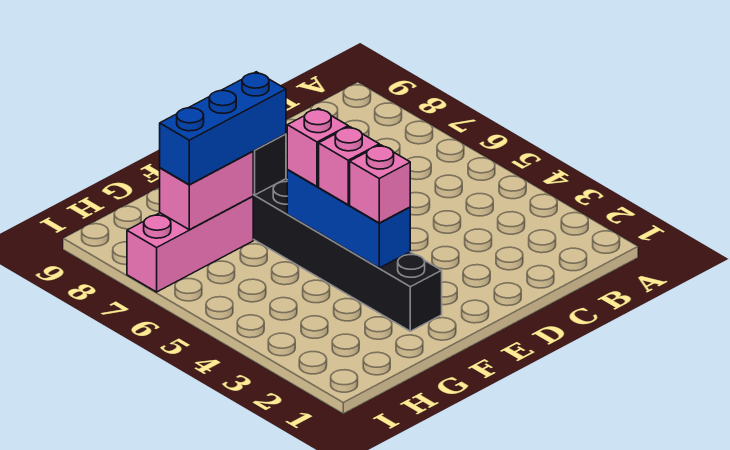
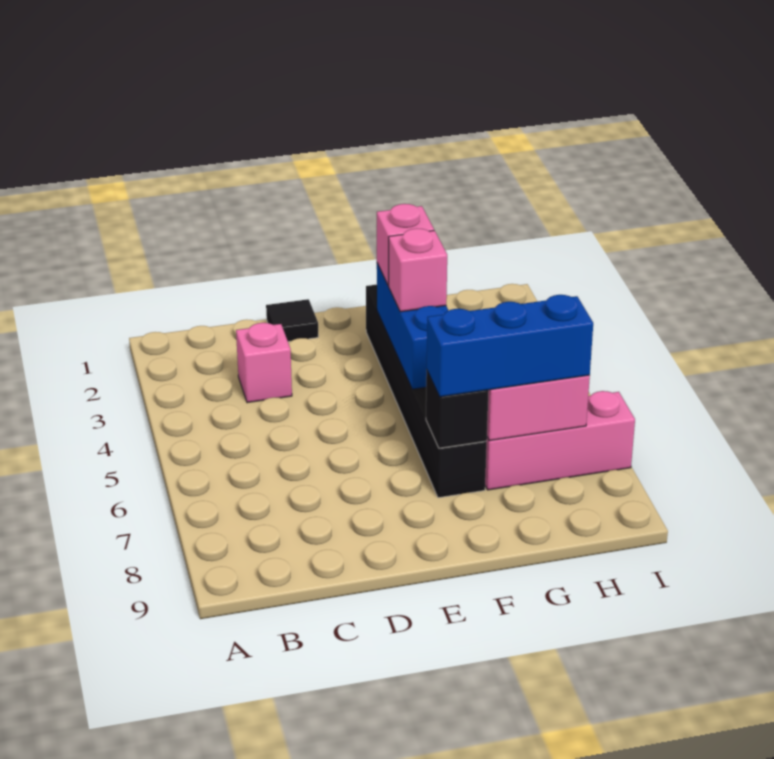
none -> black tile D1 level 1
pink brick F5 level 3 -> pink brick C3 level 1

